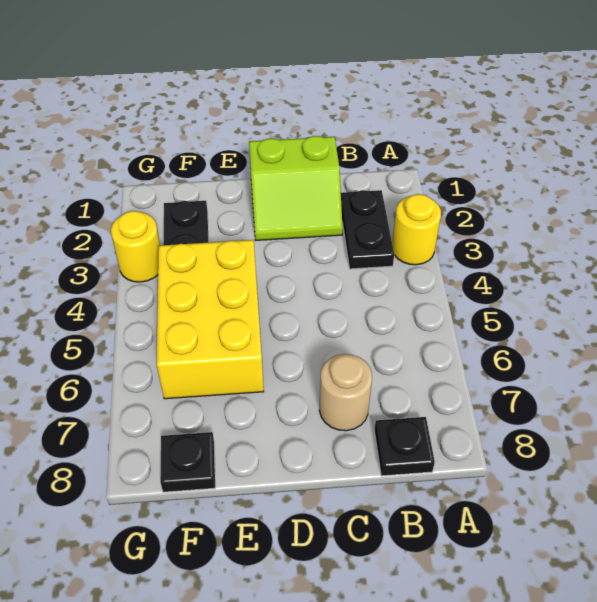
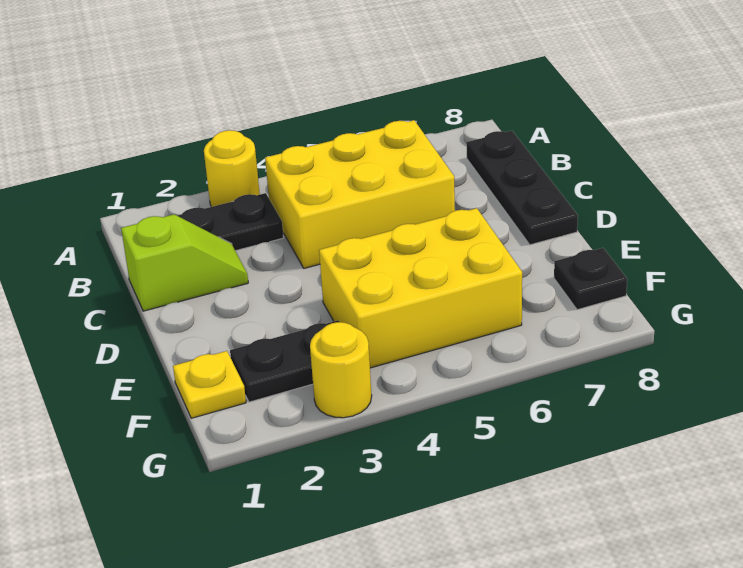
none -> yellow brick B4:C6 level 1
black plate B8 level 1 -> black plate B8:D8 level 1
lime slope C1:D2 level 1 top 1 -> lime slope C1:C2 level 1 top 1
tan round brick C7 level 1 -> none
none -> yellow plate F1 level 1

